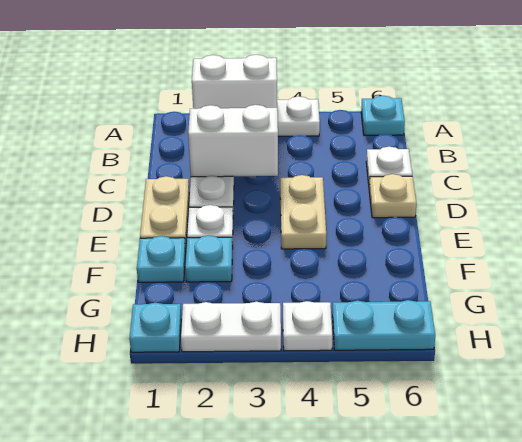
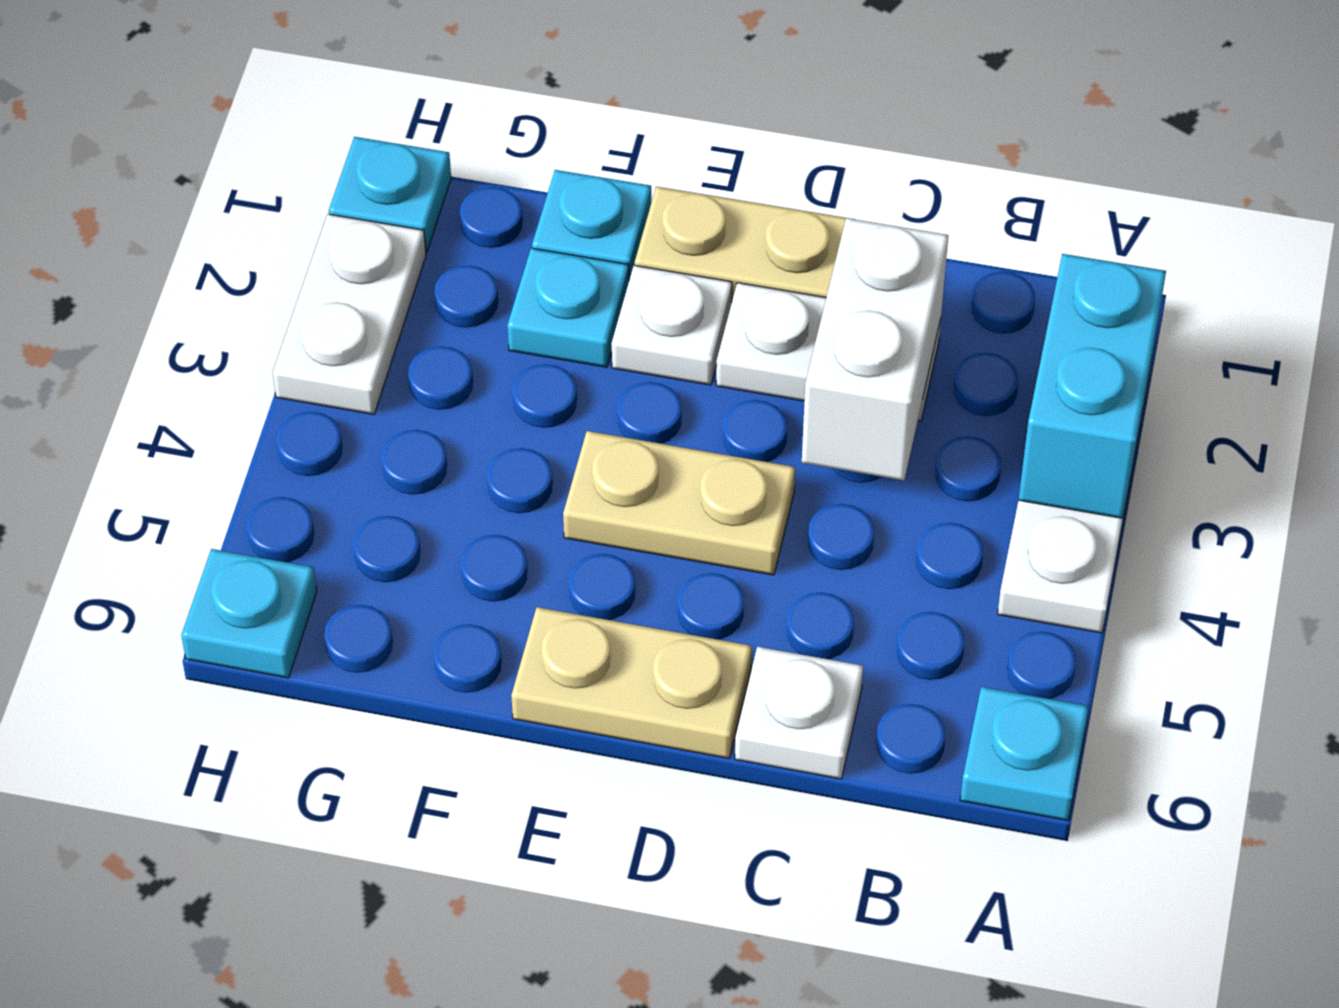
white brick A2:A3 level 2 -> cyan brick A2:A3 level 2
tan plate D6 level 1 -> tan plate D6:E6 level 1
white plate H4 level 1 -> none
cyan plate H5:H6 level 1 -> cyan plate H6 level 1

